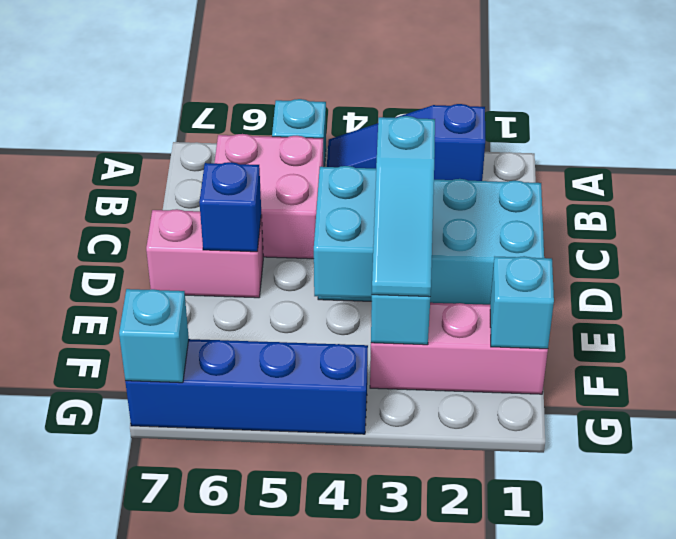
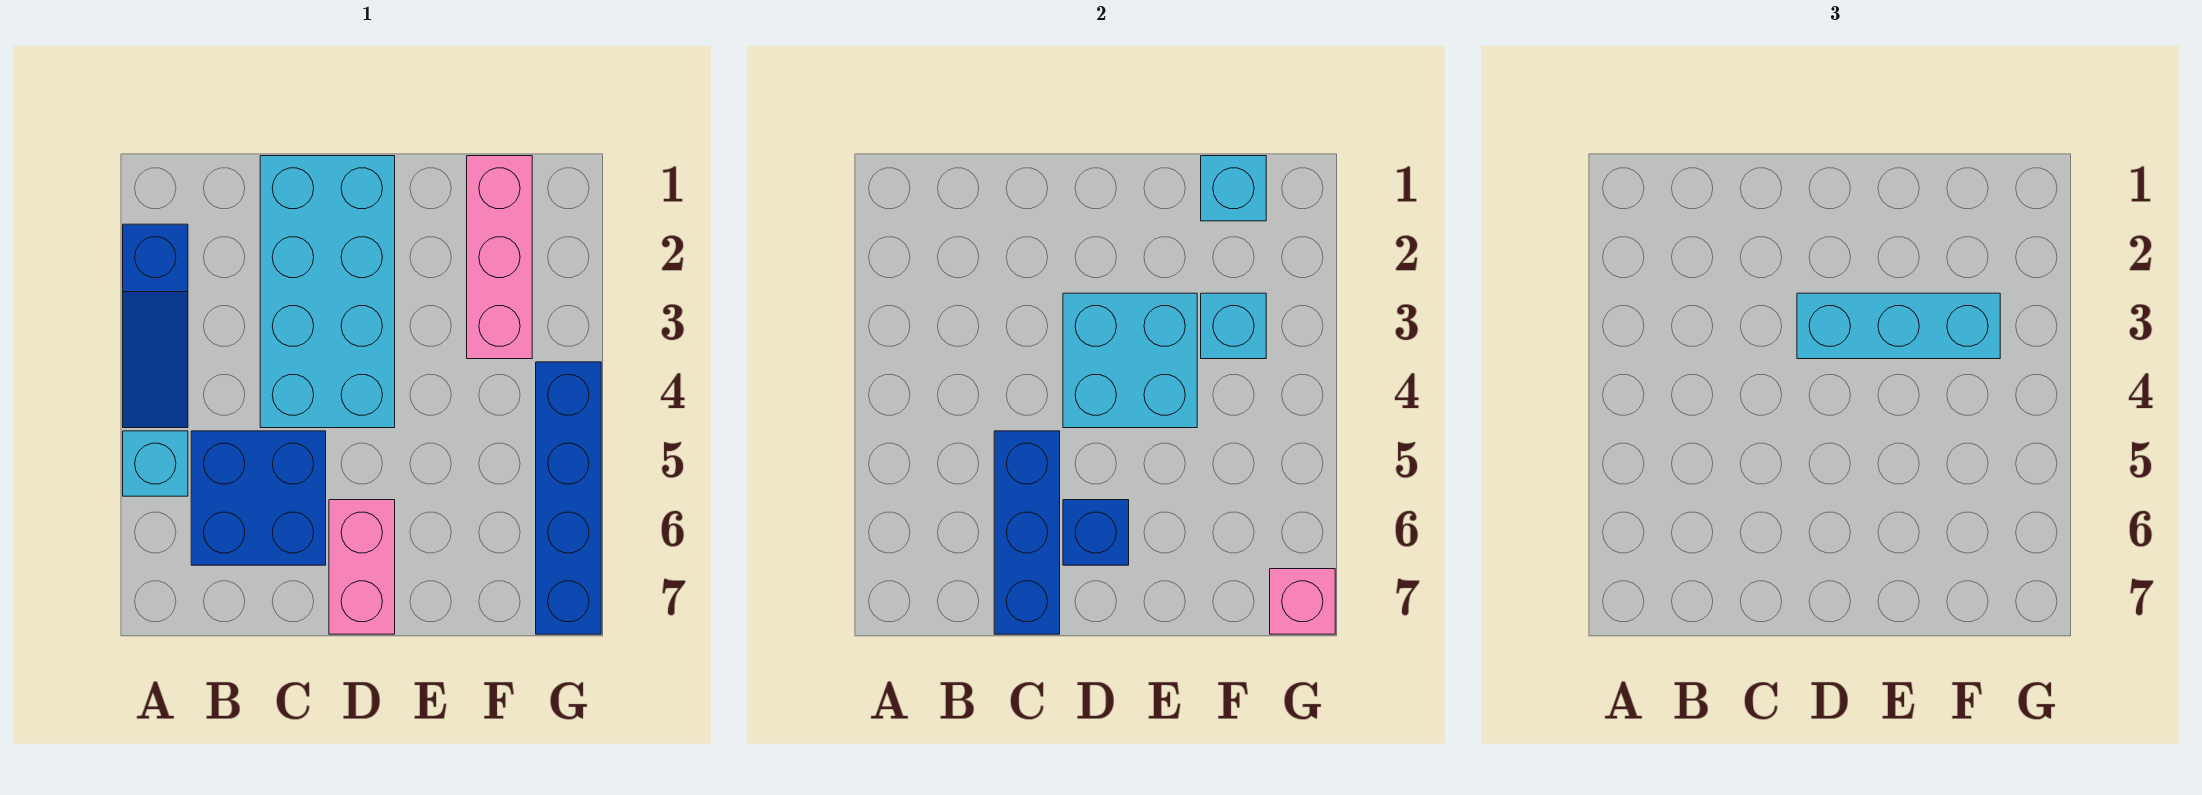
pink brick B5:C6 level 1 -> blue brick B5:C6 level 1
none -> blue brick C5:C7 level 2
cyan slope D3:F3 level 3 top D -> cyan brick D3:F3 level 3
cyan brick G7 level 2 -> pink brick G7 level 2

